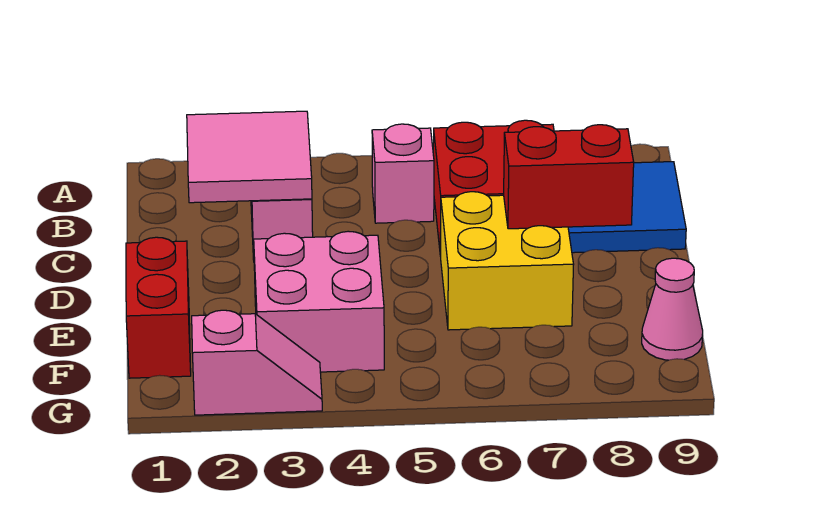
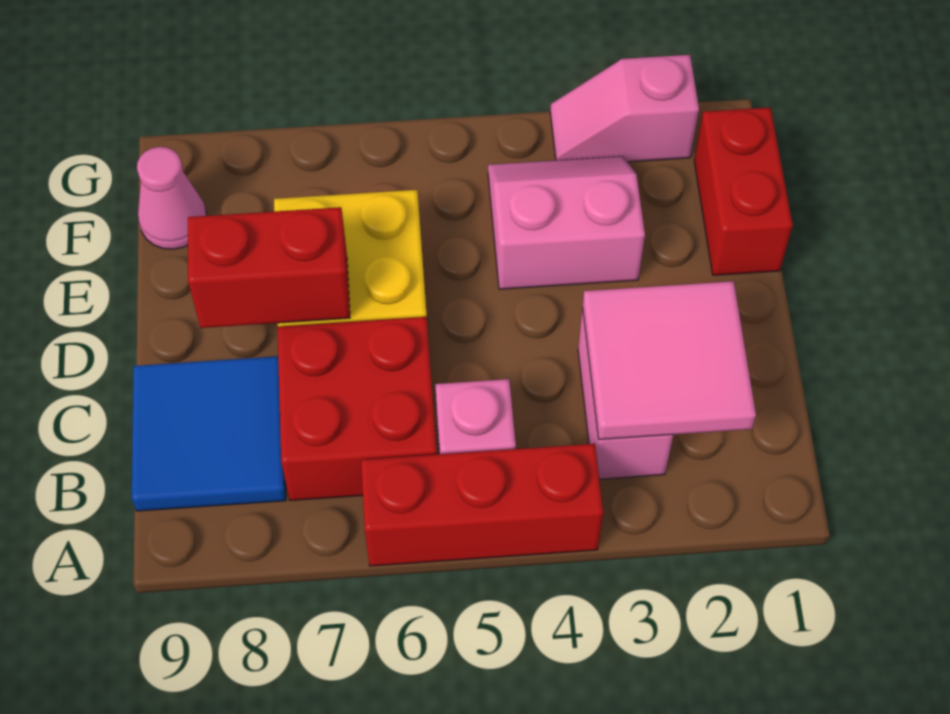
none -> red brick A4:A6 level 1
pink brick E3:F4 level 1 -> pink slope E3:F4 level 1 top E

